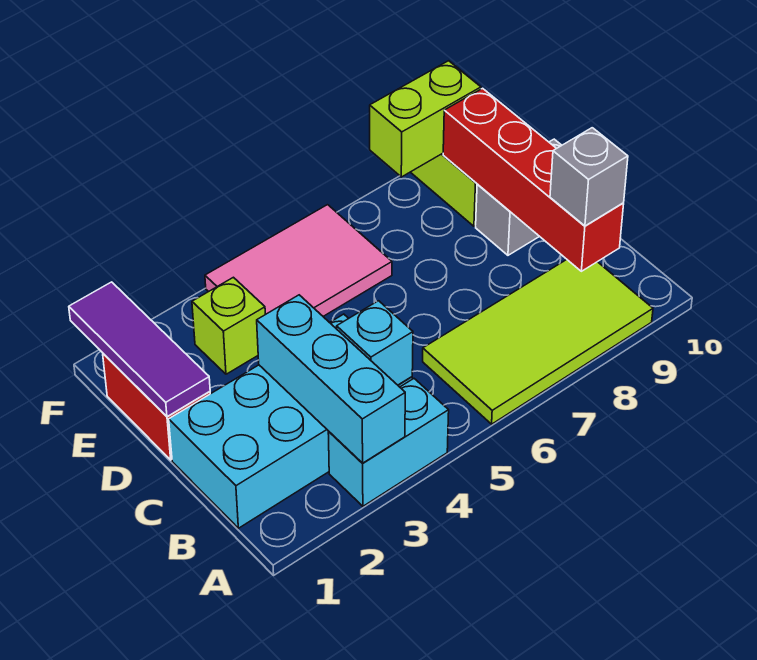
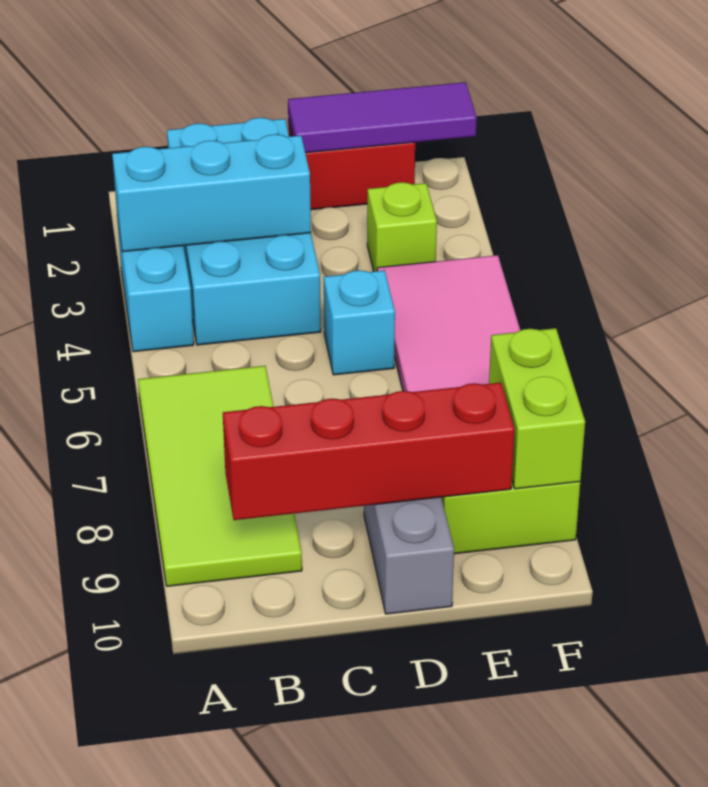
cyan brick B4 level 2 -> cyan brick D5 level 1
grey brick B9 level 3 -> none

